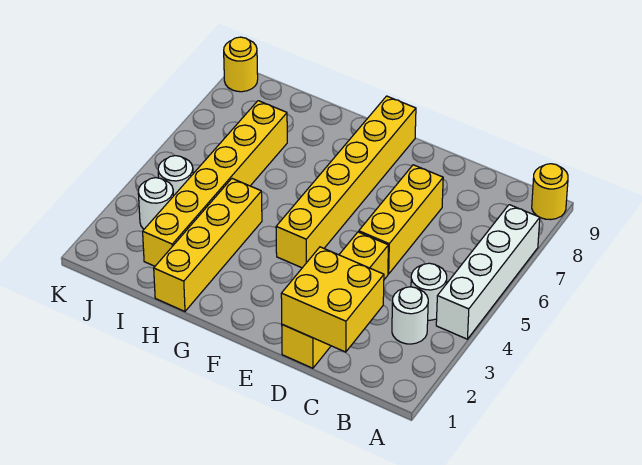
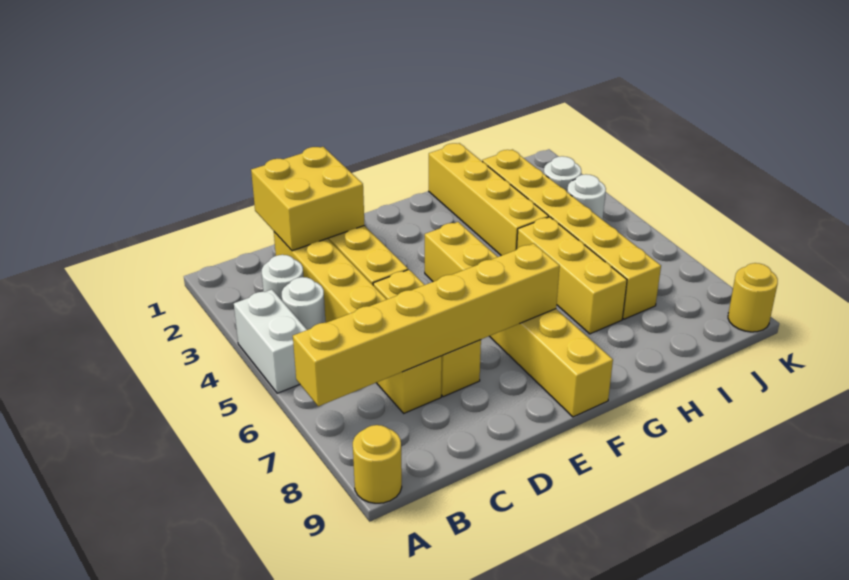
white brick A4:A7 level 1 -> white brick A4:A5 level 1
none -> yellow brick A7:F7 level 2
none -> yellow brick C2:C7 level 1
none -> yellow brick H5:H7 level 1

